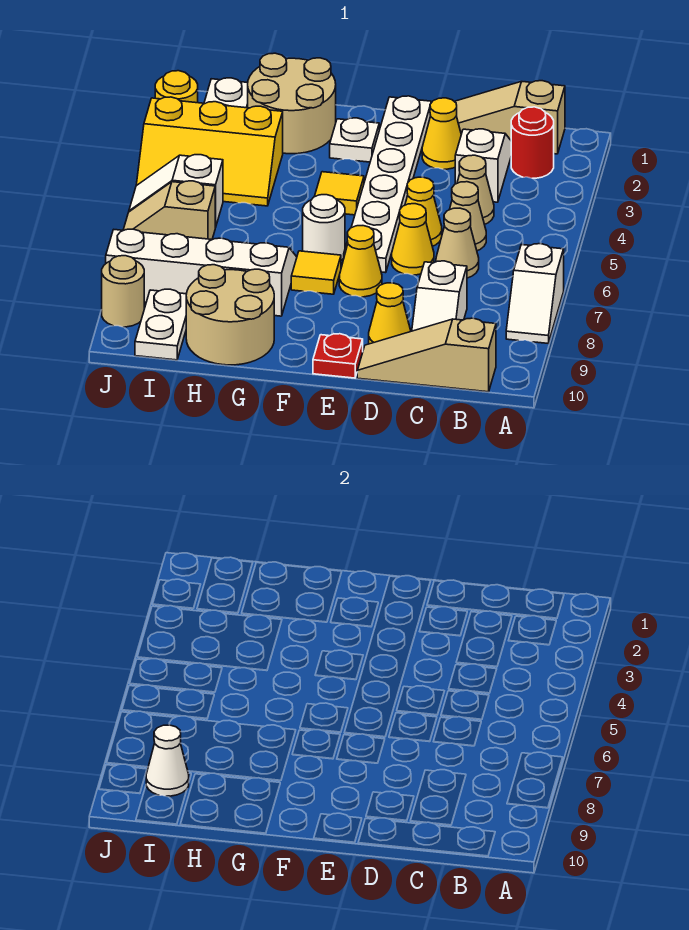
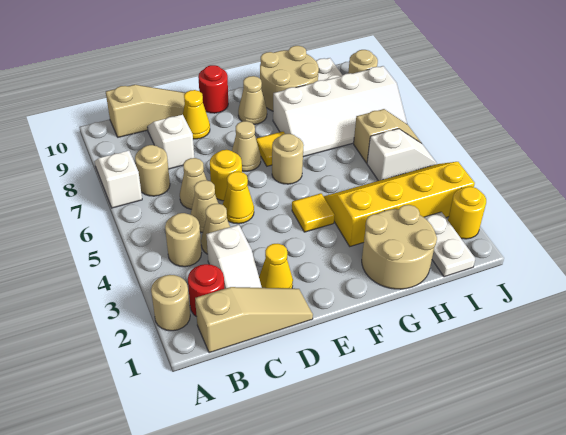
none -> tan round brick A2 level 1
none -> tan round brick B4 level 1
none -> tan round brick B7 level 1
yellow cone D6 level 1 -> yellow round brick D6 level 1
white plate E1:E6 level 1 -> none
yellow cone E7 level 1 -> tan cone E7 level 1
red plate E10 level 1 -> red round brick E10 level 1
white plate F2 level 1 -> none
white round brick F6 level 1 -> tan round brick F6 level 1
none -> tan cone F9 level 1
yellow slope H3:J4 level 1 top 3 -> yellow slope G3:J4 level 1 top 3
white cone I9 level 2 -> none

